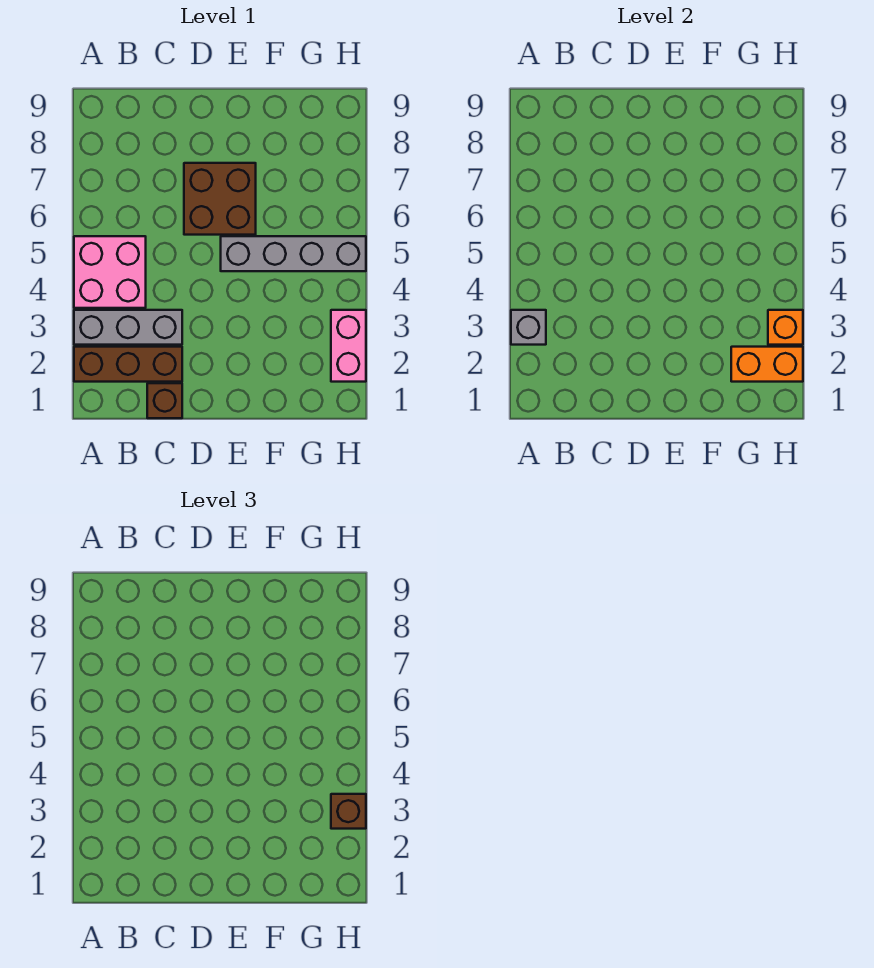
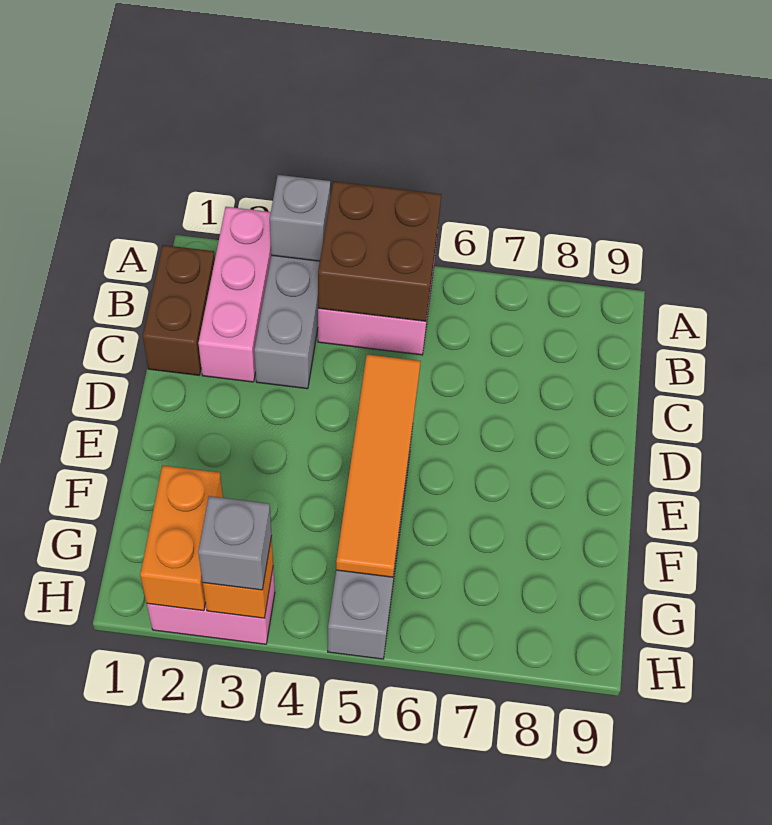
brown brick A2:C2 level 1 -> pink brick A2:C2 level 1
brown brick C1 level 1 -> brown brick B1:C1 level 1
none -> orange tile D5:G5 level 2
brown brick D6:E7 level 1 -> brown brick A4:B5 level 2
brown brick H3 level 3 -> grey brick H3 level 3

